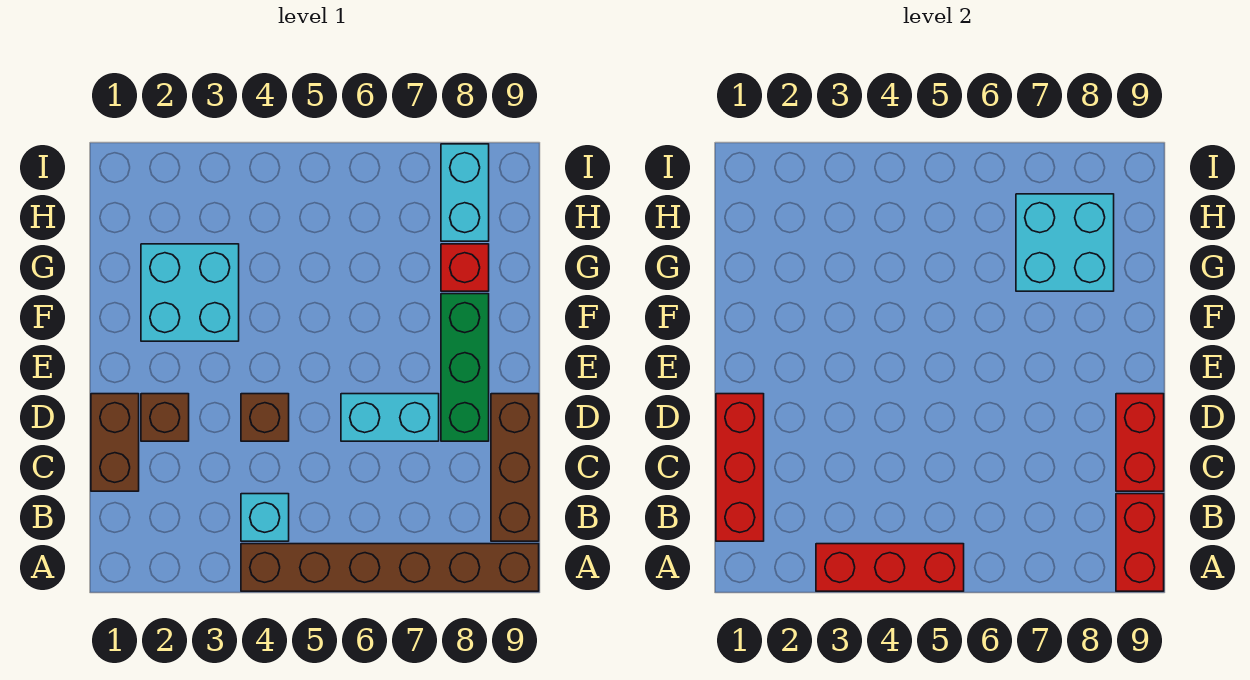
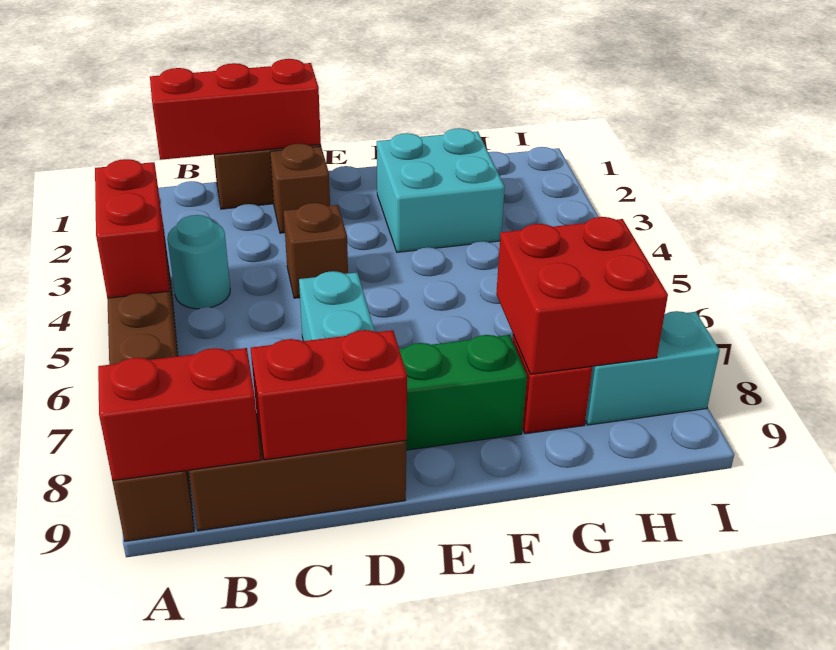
red brick A3:A5 level 2 -> red brick A4:A5 level 2
cyan brick B4 level 1 -> cyan round brick B4 level 1
cyan brick G7:H8 level 2 -> red brick G7:H8 level 2

